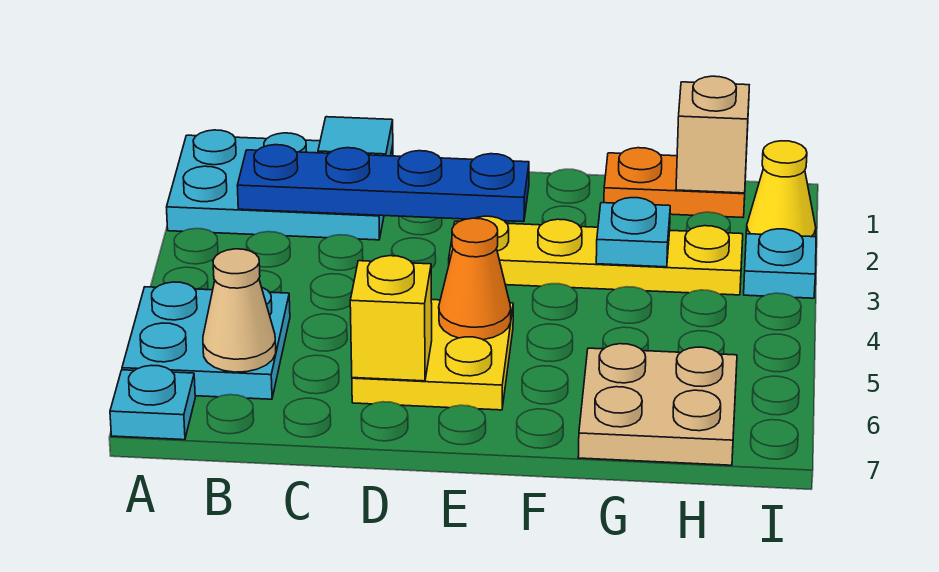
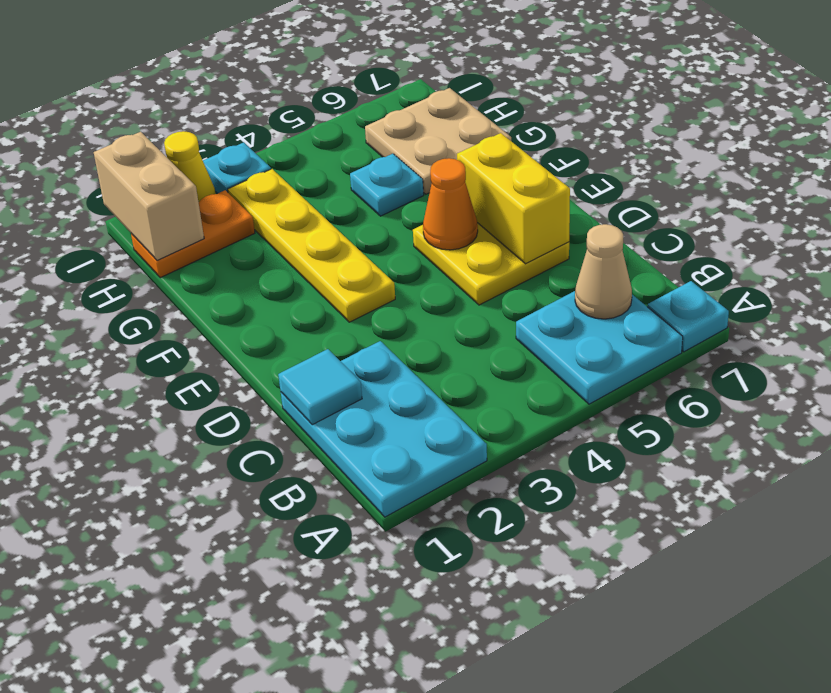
blue plate B2:E2 level 2 -> none
yellow brick D6 level 2 -> yellow brick D6:E6 level 2
orange plate G1:H1 level 1 -> orange plate H1:H2 level 1
cyan plate G3 level 2 -> cyan plate G5 level 1
tan brick H1 level 2 -> tan brick H1:I1 level 2

